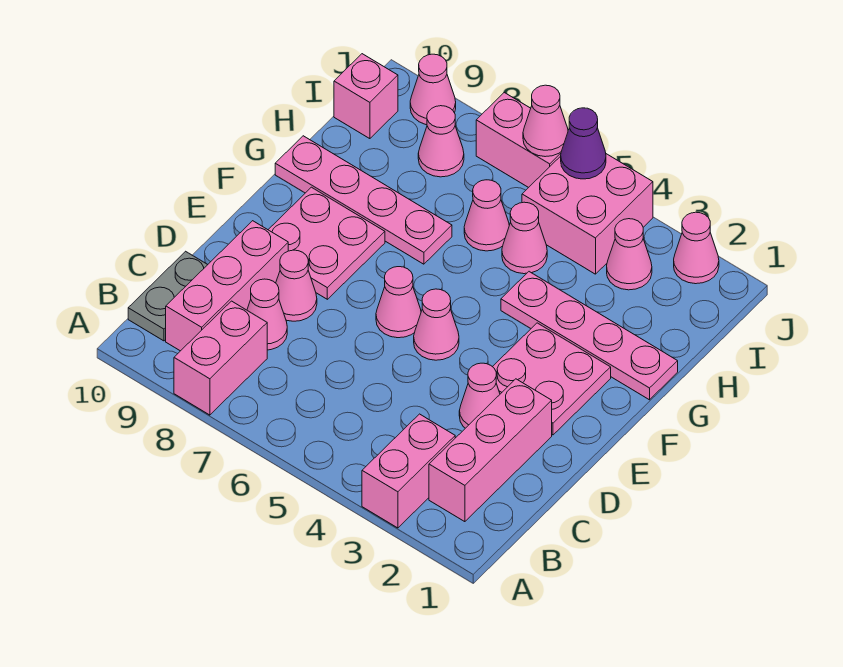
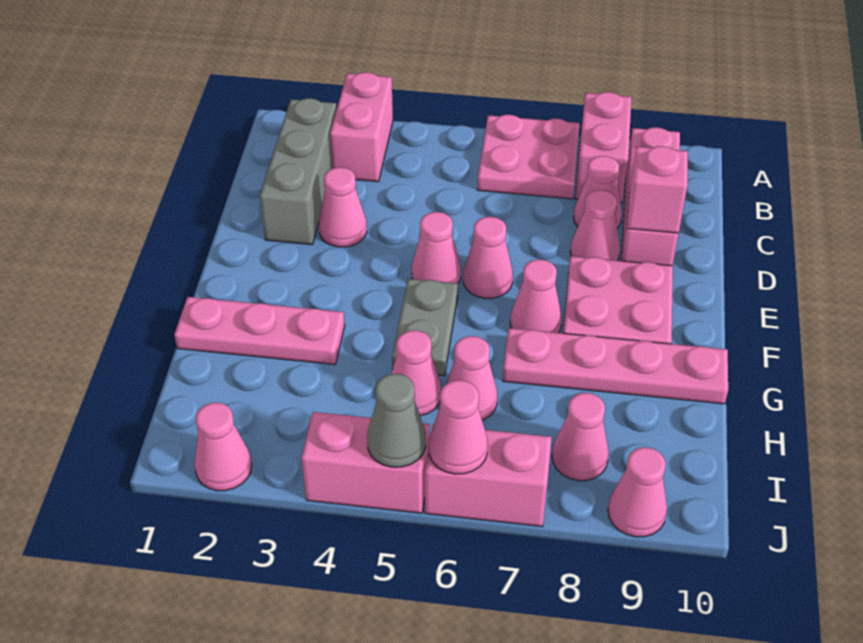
pink brick B2:D2 level 1 -> grey brick B2:D2 level 1
grey plate B10:C10 level 1 -> grey plate F5:G5 level 1
pink plate E2:F3 level 1 -> pink plate A6:B7 level 1
pink plate G1:G4 level 1 -> pink plate G1:G3 level 1
pink cone I3 level 1 -> pink cone F7 level 1
pink brick I4:J5 level 1 -> pink brick J4:J5 level 1
pink brick I10 level 1 -> pink brick D9 level 2
purple cone J5 level 2 -> grey cone J5 level 2

